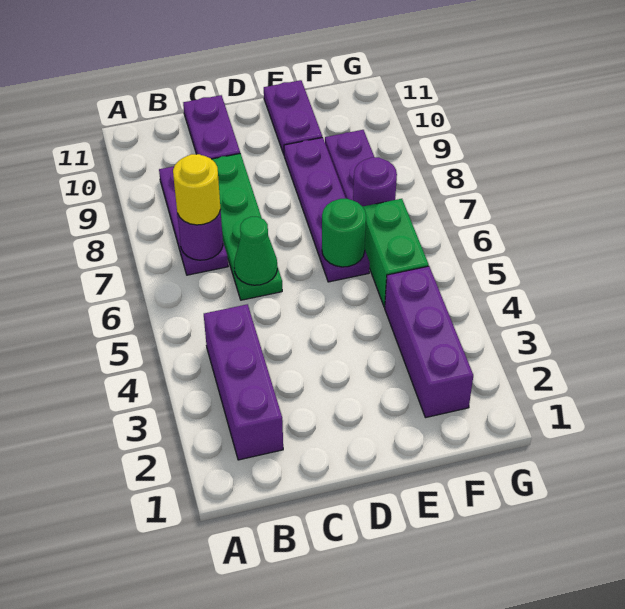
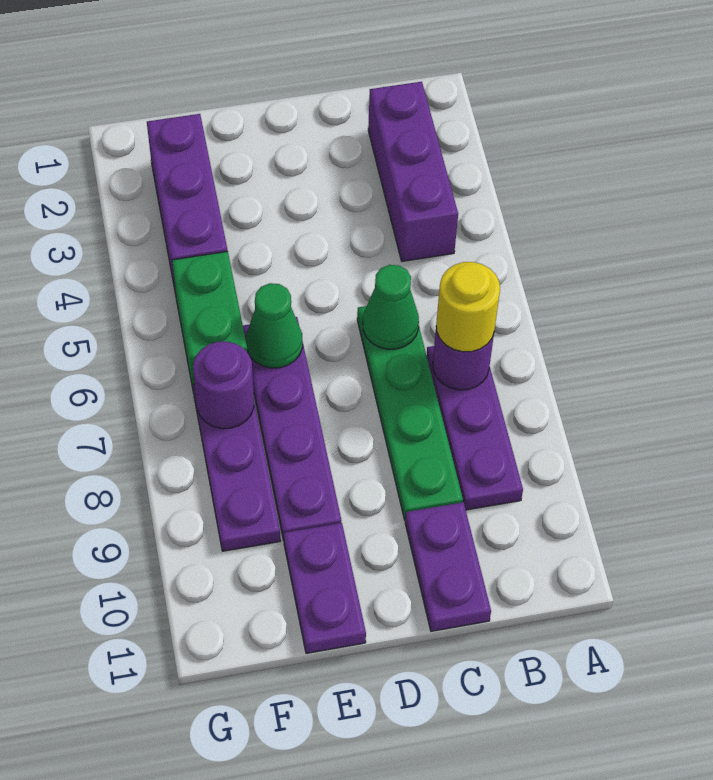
green round brick E6 level 2 -> green cone E6 level 2

